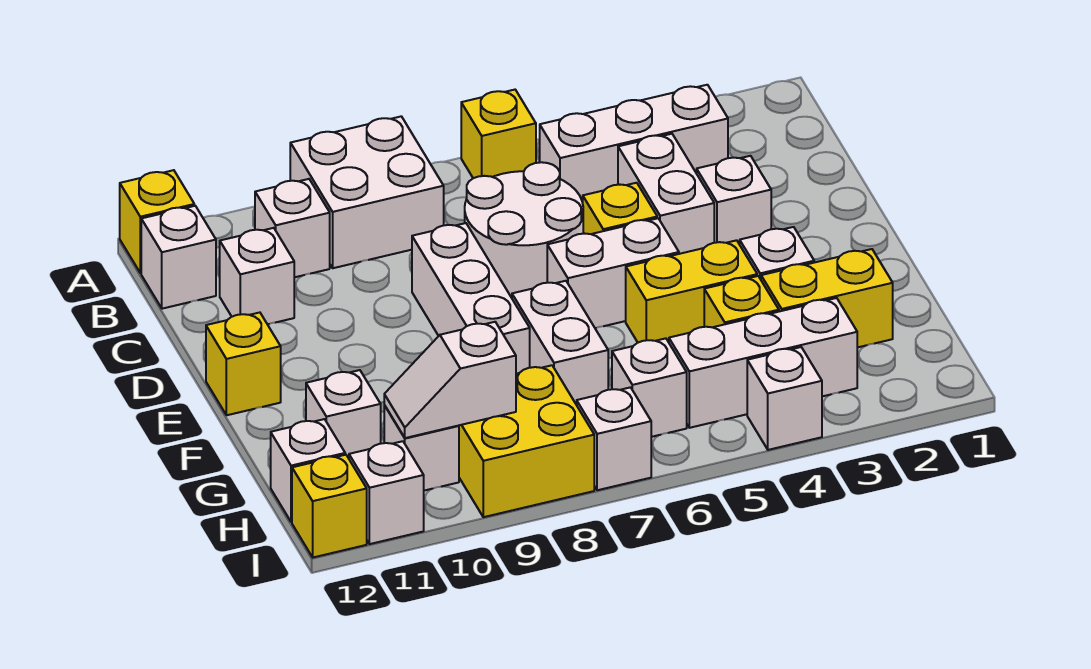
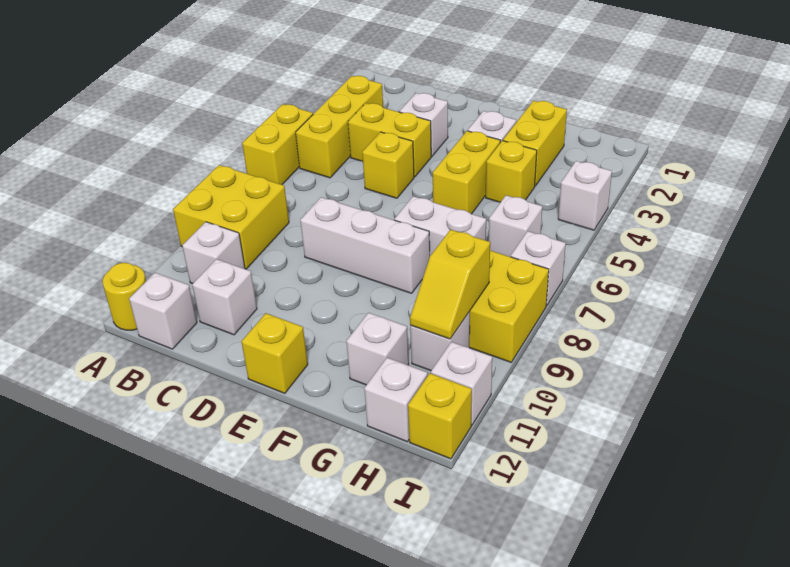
yellow brick A6 level 1 -> yellow brick A5:A6 level 1
white brick A8:B9 level 1 -> yellow brick A8:B9 level 1
yellow brick A12 level 1 -> yellow round brick A12 level 1
white brick B3:B5 level 1 -> yellow brick B3:B5 level 1
white brick C4:D4 level 1 -> yellow brick C4:D4 level 1
white round brick C6:D7 level 1 -> none
white brick E5:E6 level 1 -> none
white brick H3:H5 level 1 -> none
white slope H9:H10 level 2 top 9 -> yellow slope H9:H10 level 2 top 9

